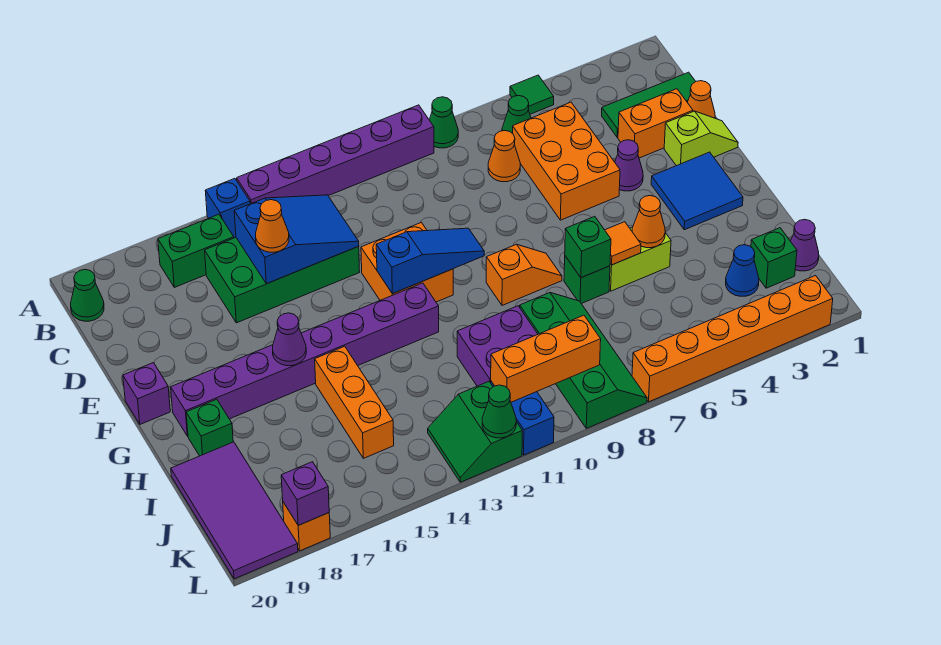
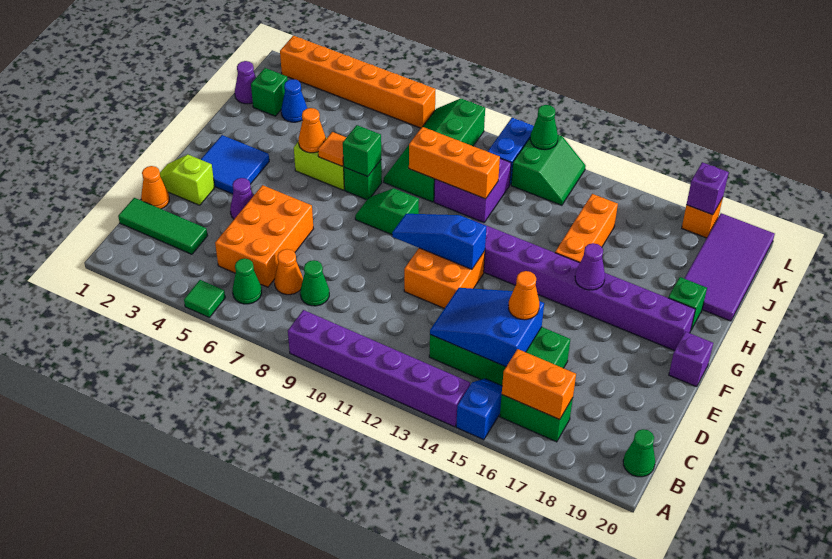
green cone A8 level 1 -> green cone C8 level 1
orange brick D2:D3 level 1 -> orange brick B16:B17 level 2
orange slope G8:G9 level 1 top 9 -> green slope G8:G9 level 1 top 9
orange brick K9:K11 level 2 -> orange brick I9:I11 level 2

